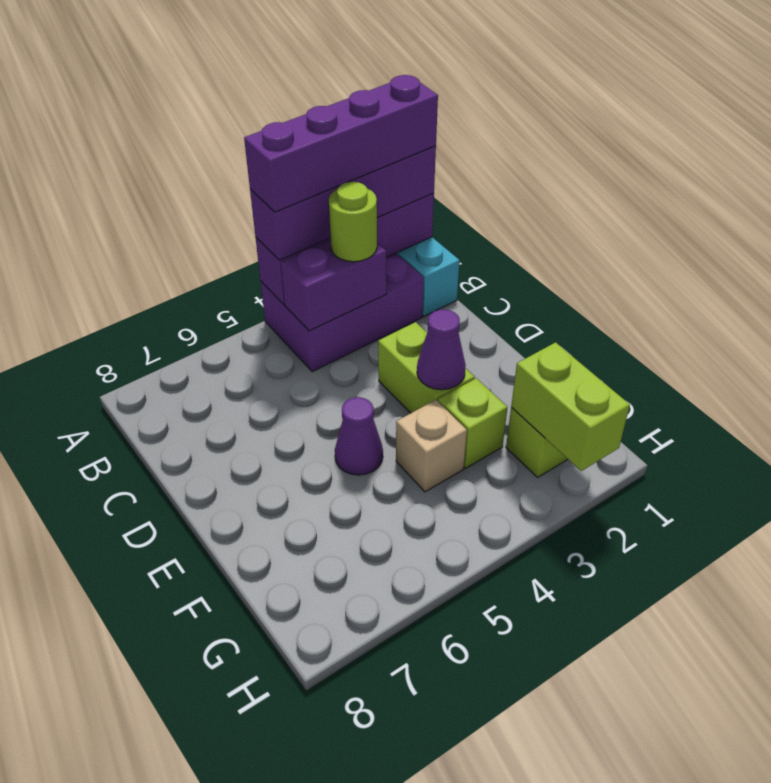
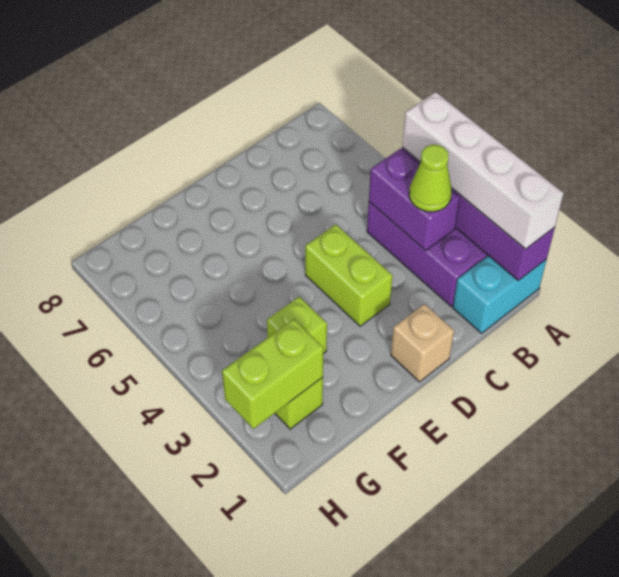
purple brick A1:A4 level 3 -> white brick A1:A4 level 3
purple brick A1:A4 level 4 -> none
lime round brick B3 level 3 -> lime cone B3 level 3
lime brick D3:E3 level 1 -> lime brick D3:D4 level 1
purple cone E3 level 2 -> none
purple cone E5 level 1 -> none
tan brick F4 level 1 -> tan brick D1 level 1

